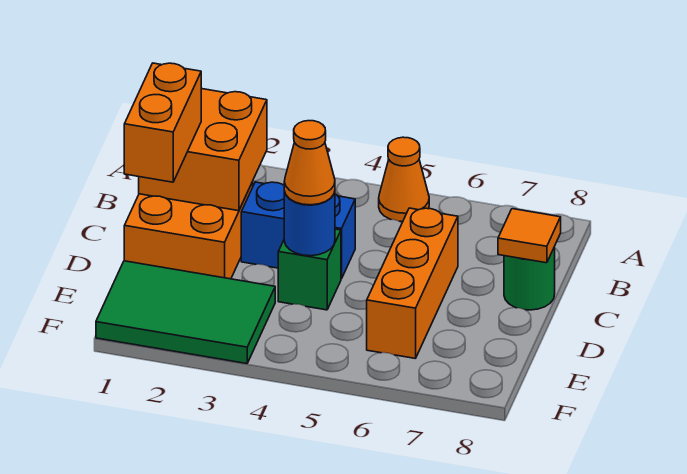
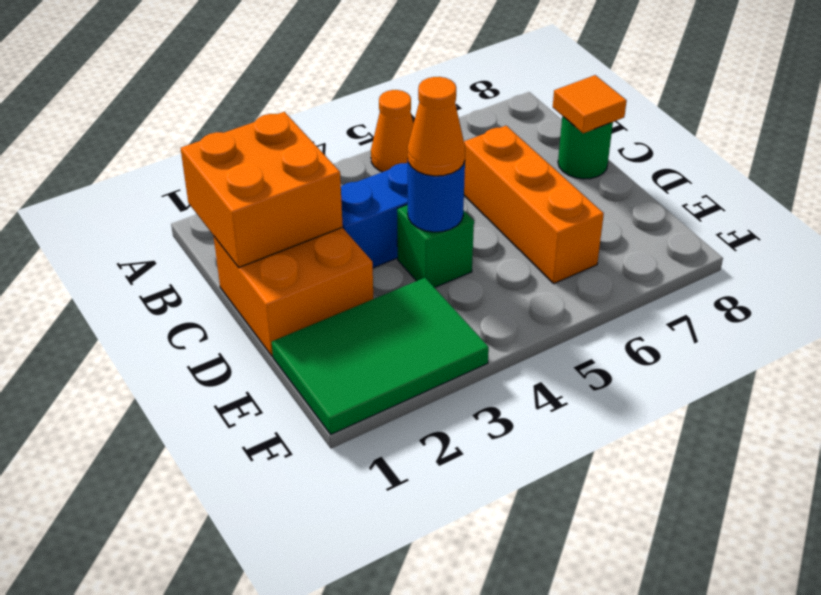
orange brick C1:D1 level 3 -> none

